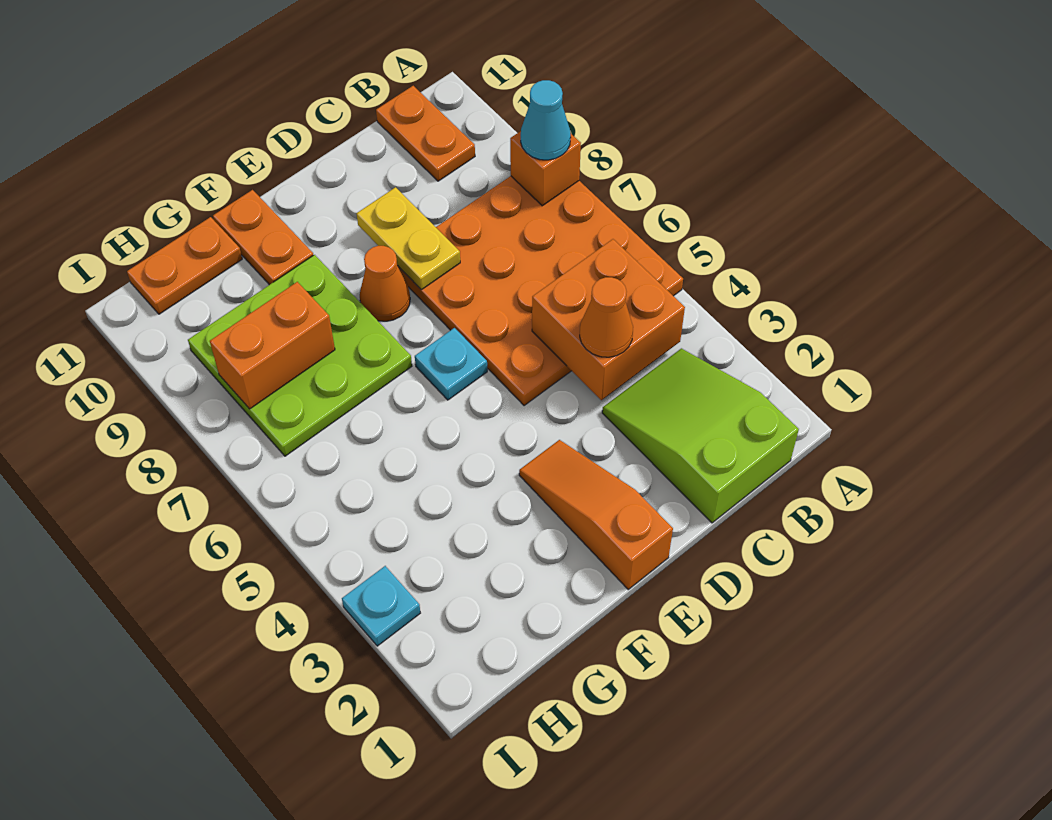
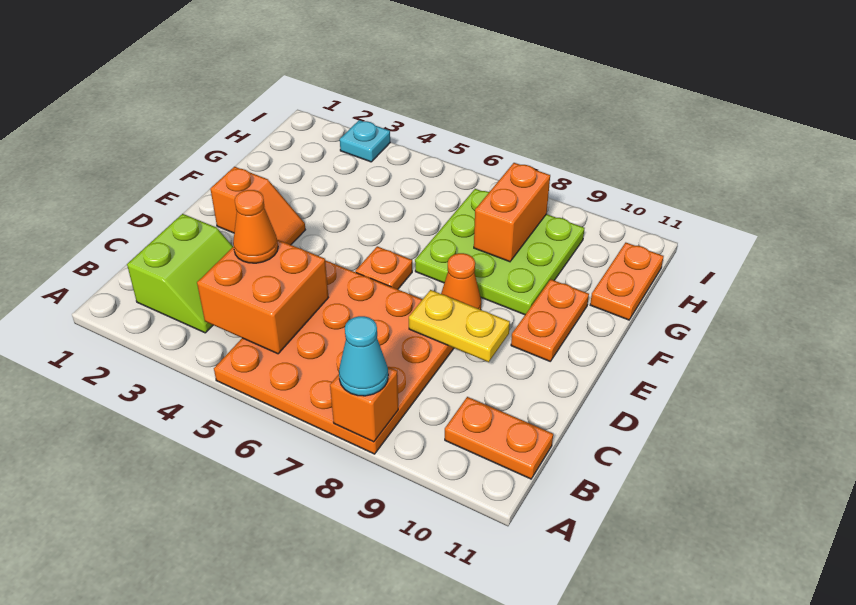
lime slope B1:C3 level 1 top 1 -> lime slope B2:C3 level 1 top 2
orange slope E1:E3 level 1 top 1 -> orange slope E2:E3 level 1 top 2
cyan plate E6 level 1 -> orange plate E6 level 1
orange plate F10:F11 level 1 -> orange plate E10:F10 level 1

